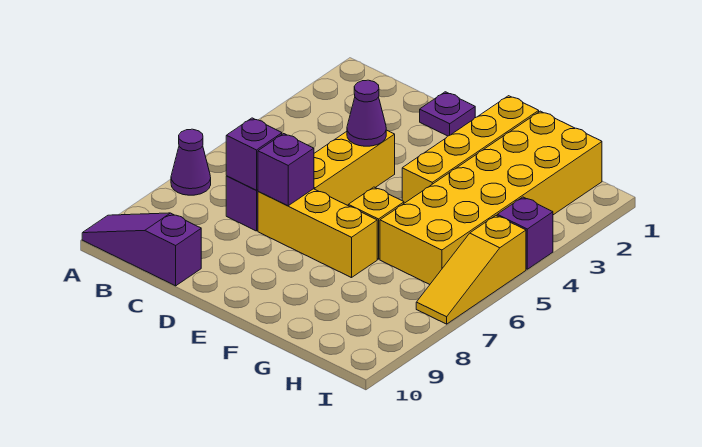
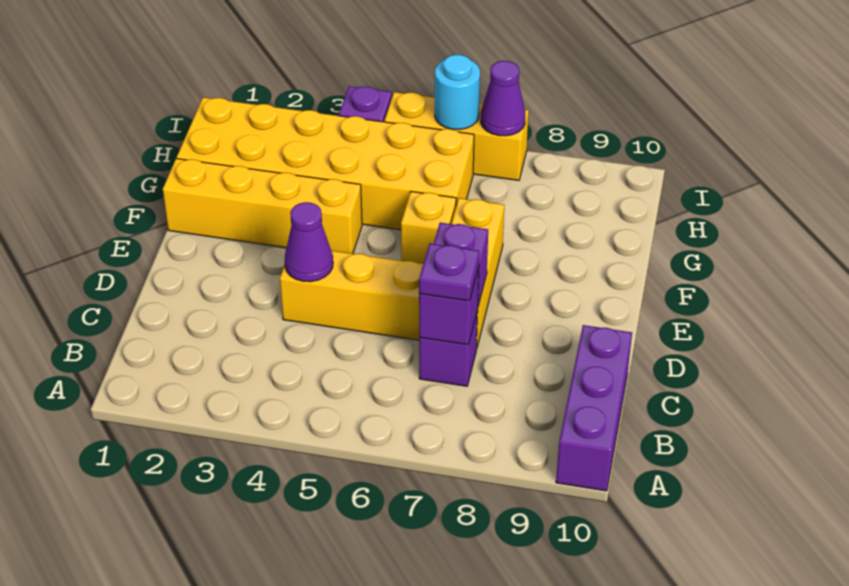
purple cone A7 level 1 -> purple cone I7 level 2
purple slope A10:C10 level 1 top C -> purple brick A10:C10 level 1
purple plate D1 level 1 -> purple plate C7 level 3
yellow slope I5:I7 level 1 top 5 -> yellow brick I5:I7 level 1
none -> cyan round brick I6 level 2

